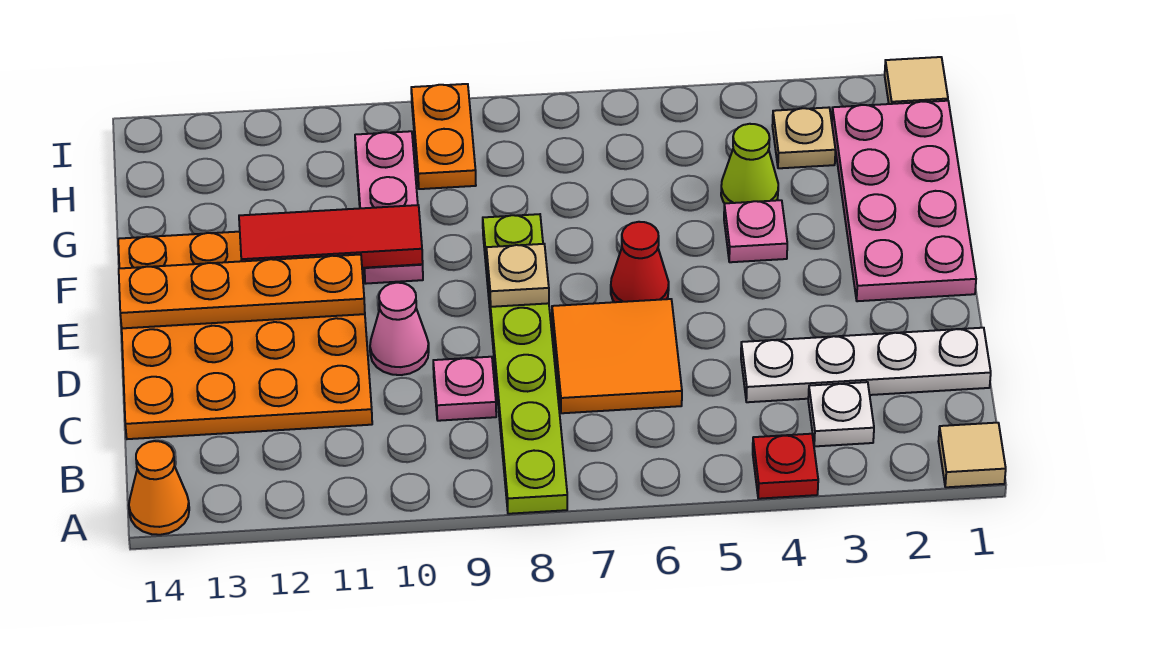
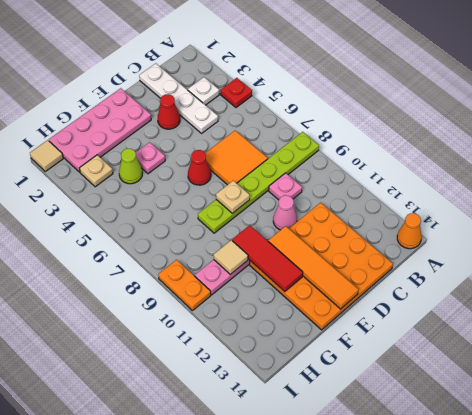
tan tile A1 level 1 -> tan tile G10 level 2
none -> red cone D3 level 1
orange plate E11:E14 level 2 -> orange tile E11:E14 level 2
orange plate H9:I9 level 1 -> orange plate I9:I10 level 1

